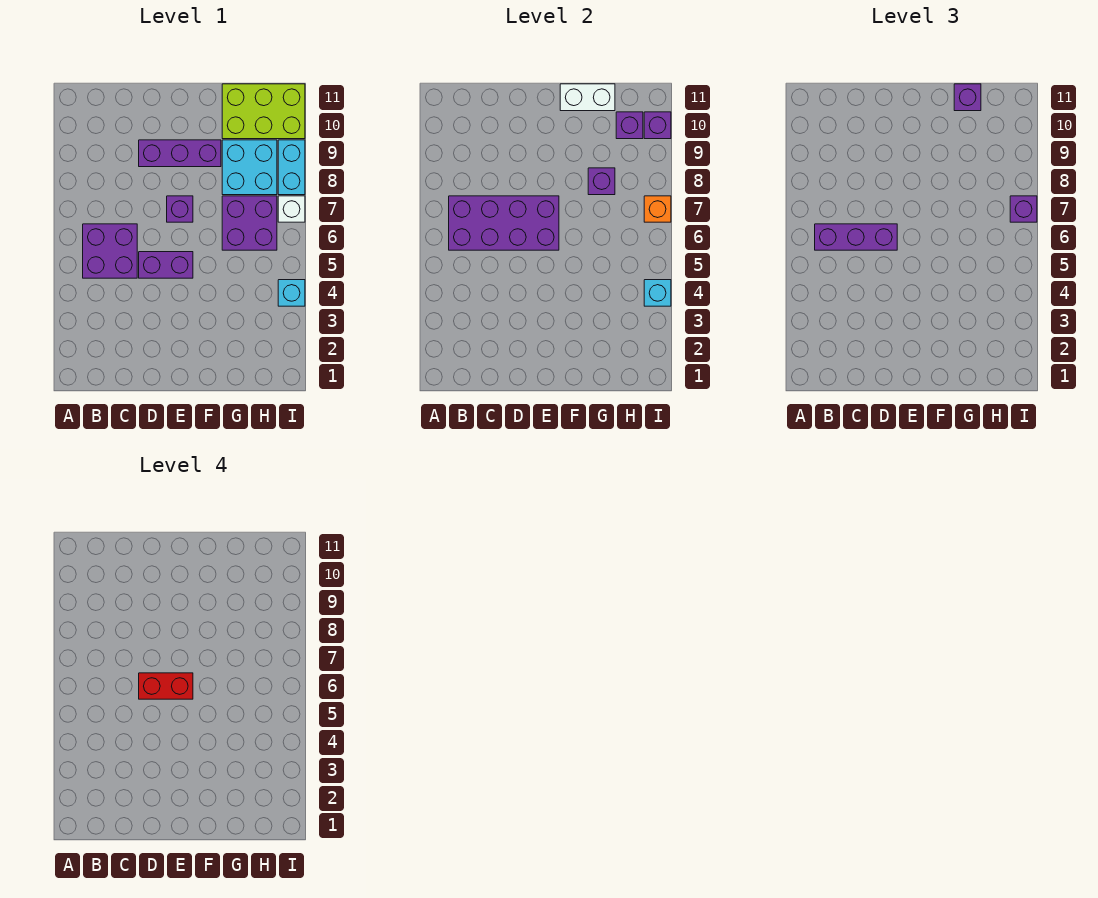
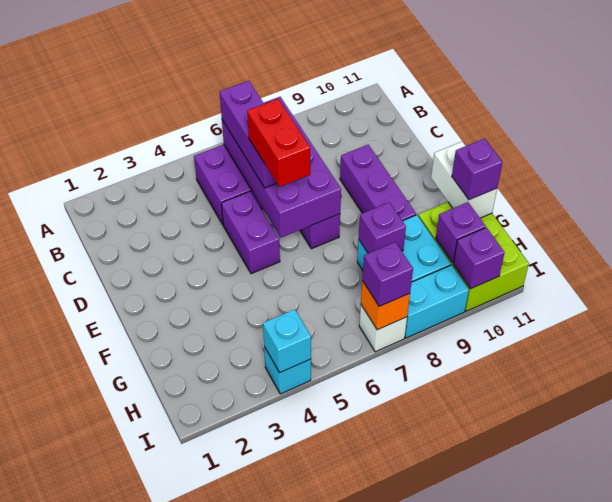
purple brick G6:H7 level 1 -> none

